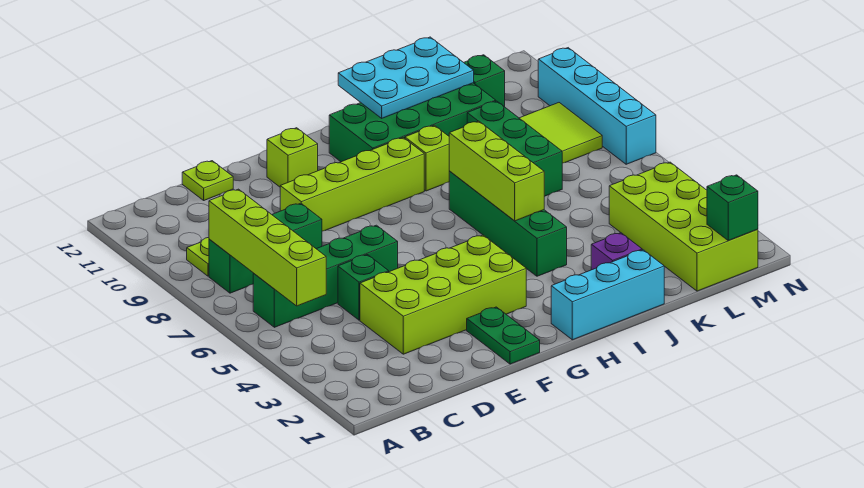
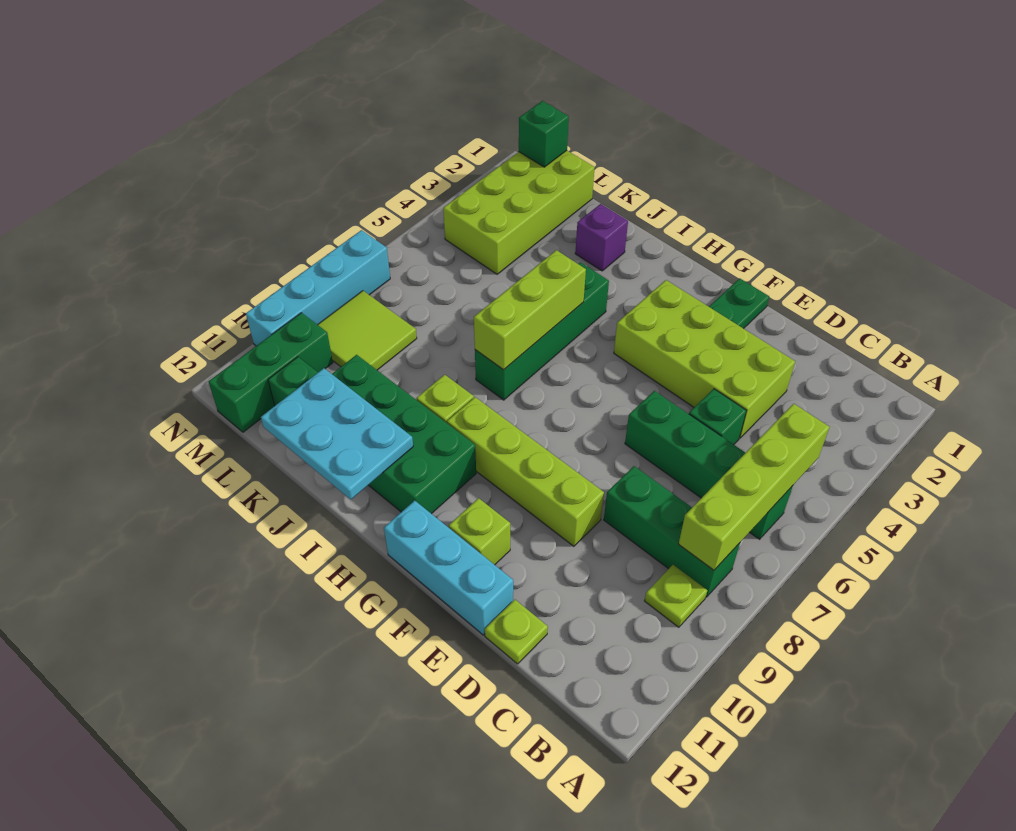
cyan brick H1:J1 level 1 -> cyan brick E12:G12 level 1
green brick K7:K9 level 1 -> green brick M10:M12 level 1

